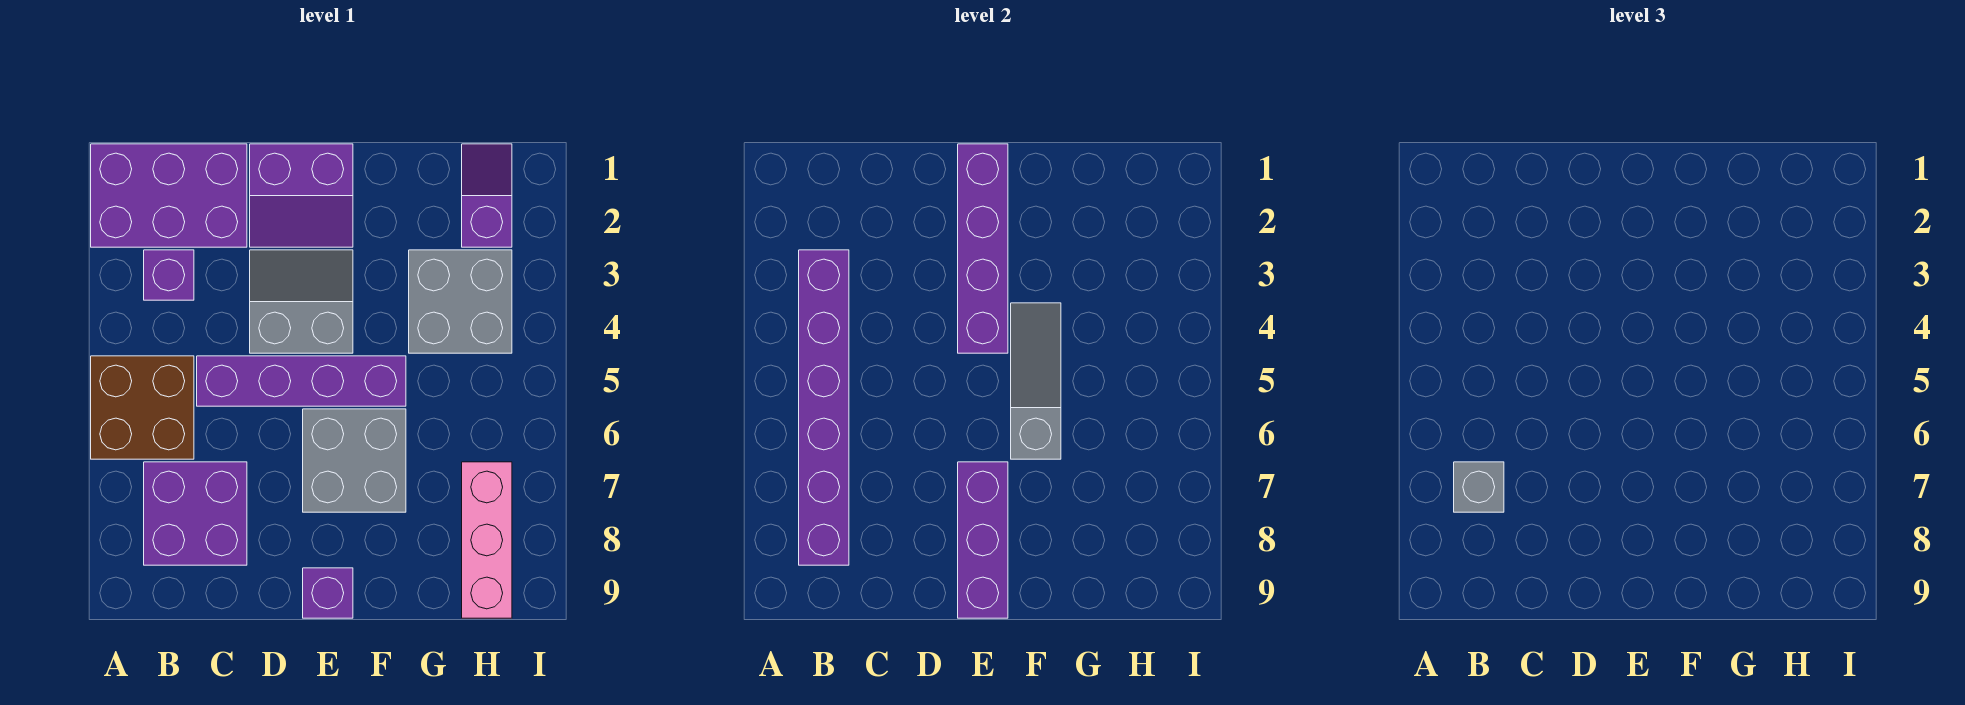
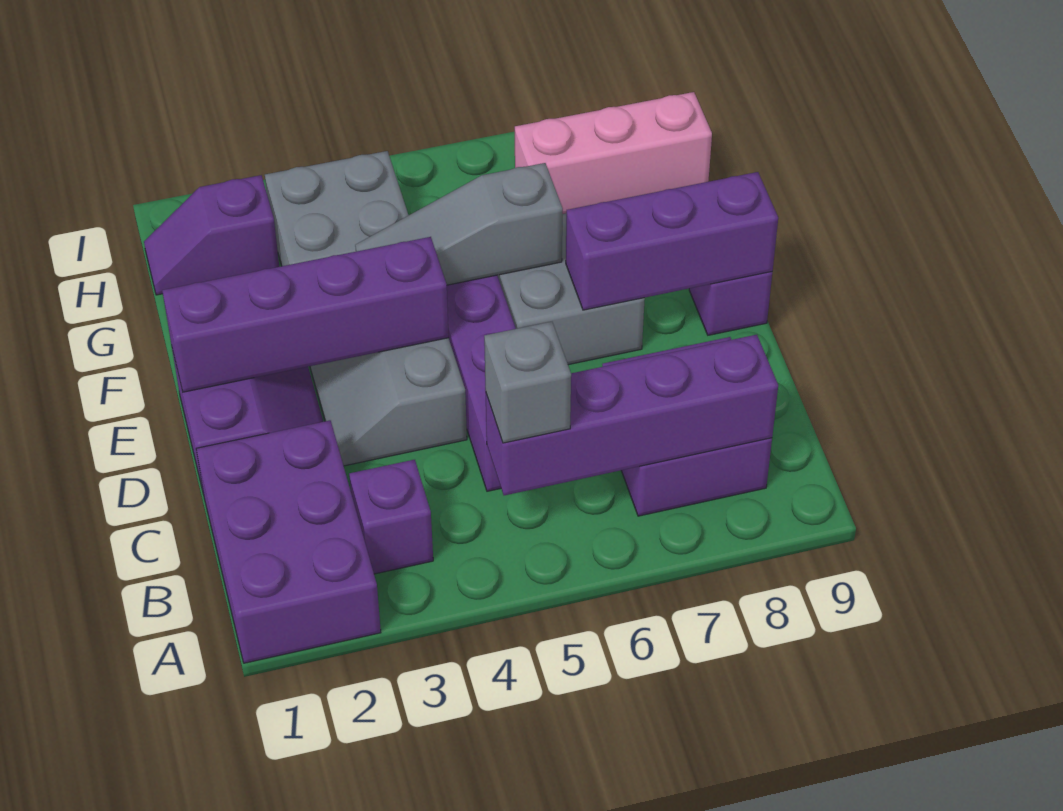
brown brick A5:B6 level 1 -> none
purple brick B3:B8 level 2 -> purple brick B5:B8 level 2
grey brick B7 level 3 -> grey brick B5 level 3

